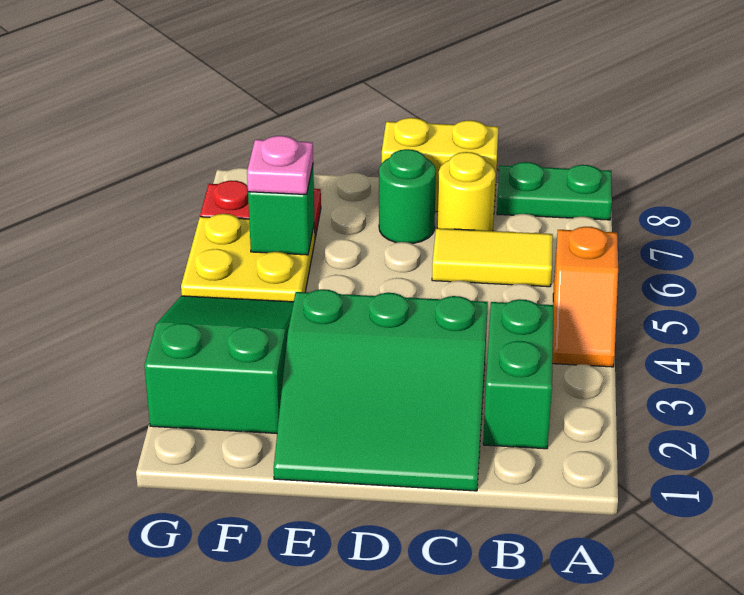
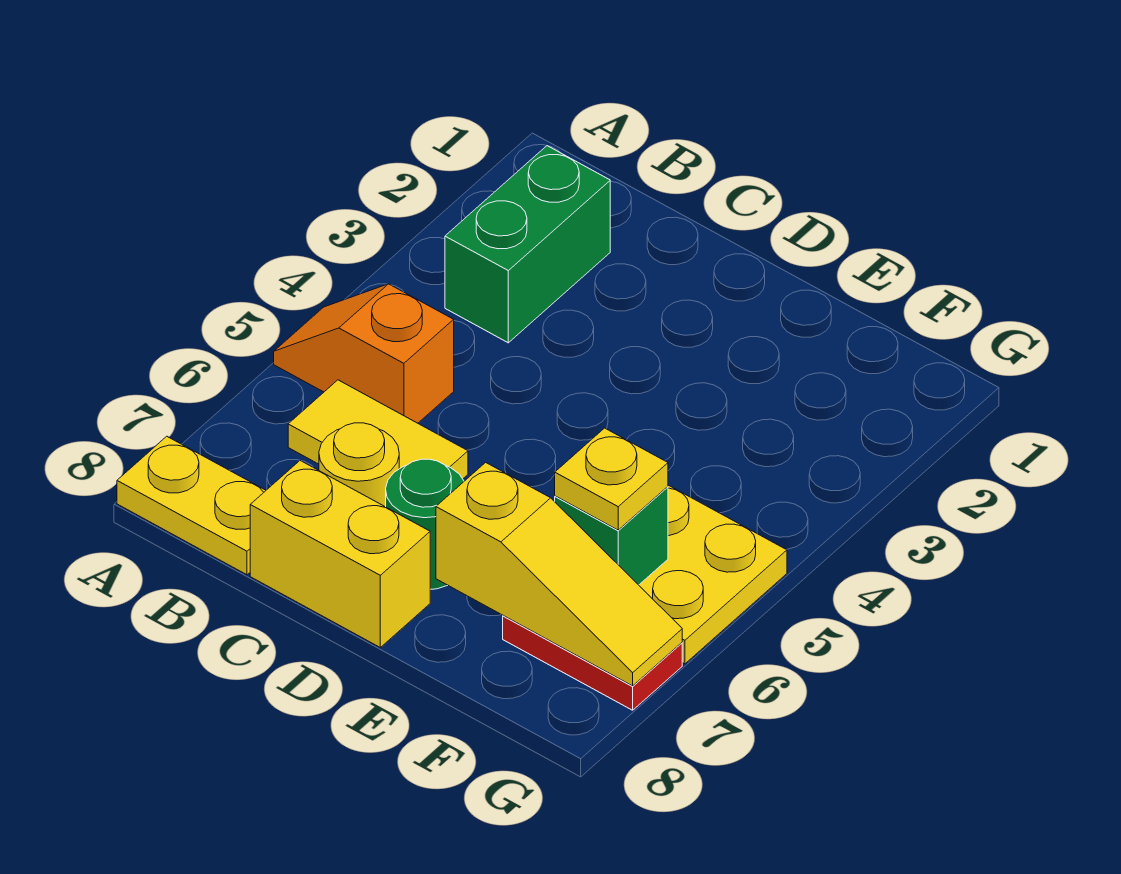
orange slope A4:A5 level 1 top 5 -> orange slope A5:B5 level 1 top B
green plate A8:B8 level 1 -> yellow plate A8:B8 level 1
green slope C1:E3 level 1 top 3 -> none
none -> yellow slope E7:G7 level 2 top E
green slope F2:G4 level 1 top 2 -> none
pink plate F6 level 3 -> yellow plate F6 level 3

